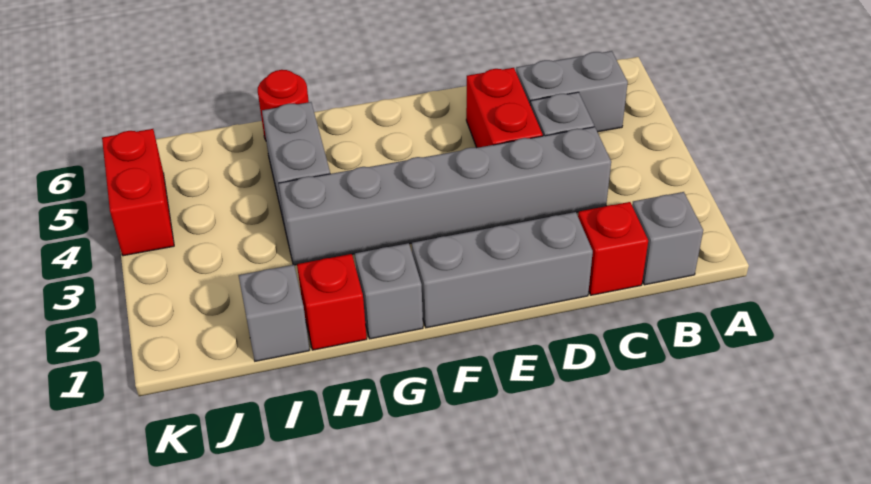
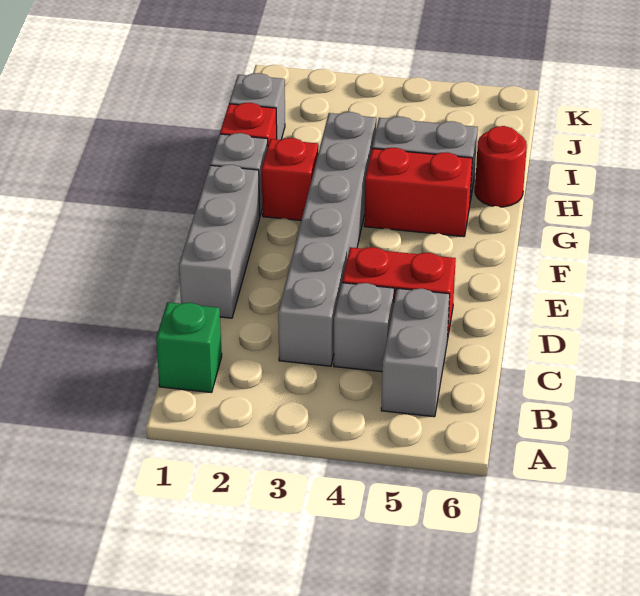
grey brick B1 level 1 -> green brick B1 level 1
red brick C1 level 1 -> red brick G2 level 1
red brick K4:K5 level 1 -> red brick G4:G5 level 1

